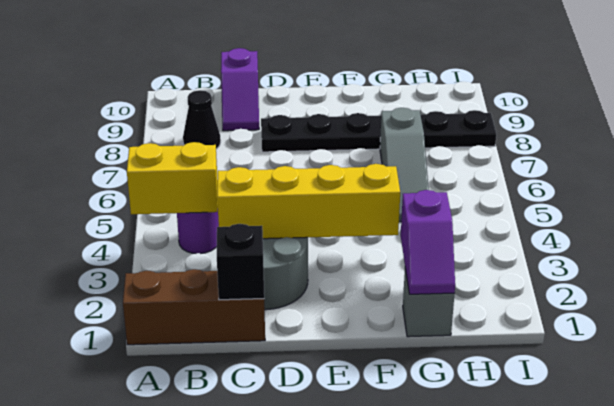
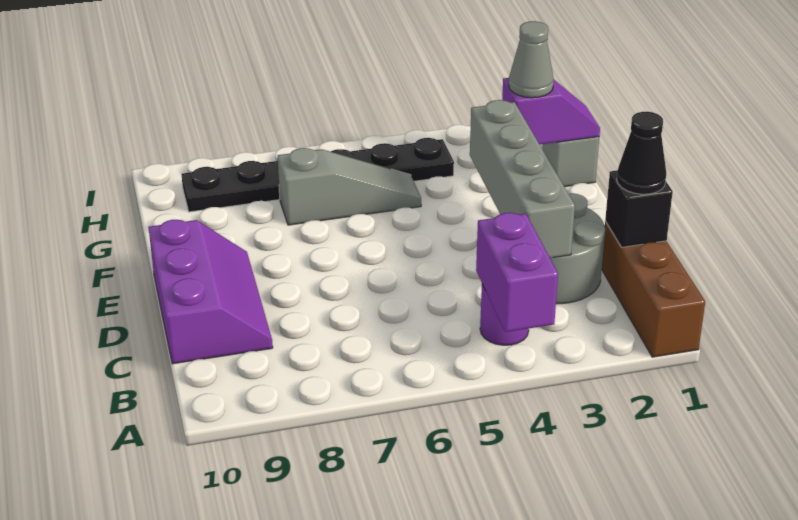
yellow brick A4:B4 level 2 -> purple brick A4:B4 level 2
black cone B8 level 1 -> black cone C1 level 3
yellow brick C3:F3 level 2 -> grey brick C3:F3 level 2
purple slope C9:C10 level 1 top 10 -> purple slope C9:E10 level 1 top 10
black plate D8:I8 level 1 -> black plate H4:H9 level 1
none -> grey cone G2 level 3

